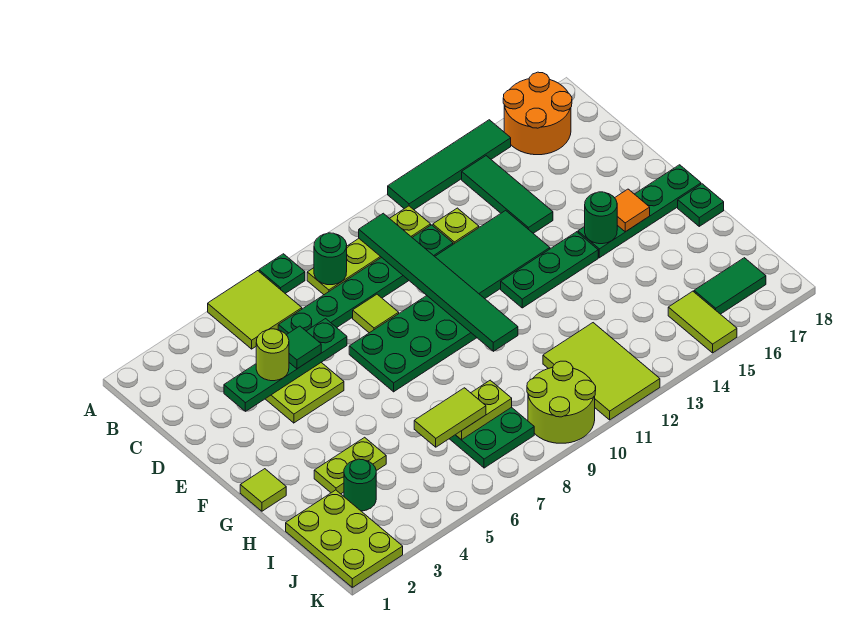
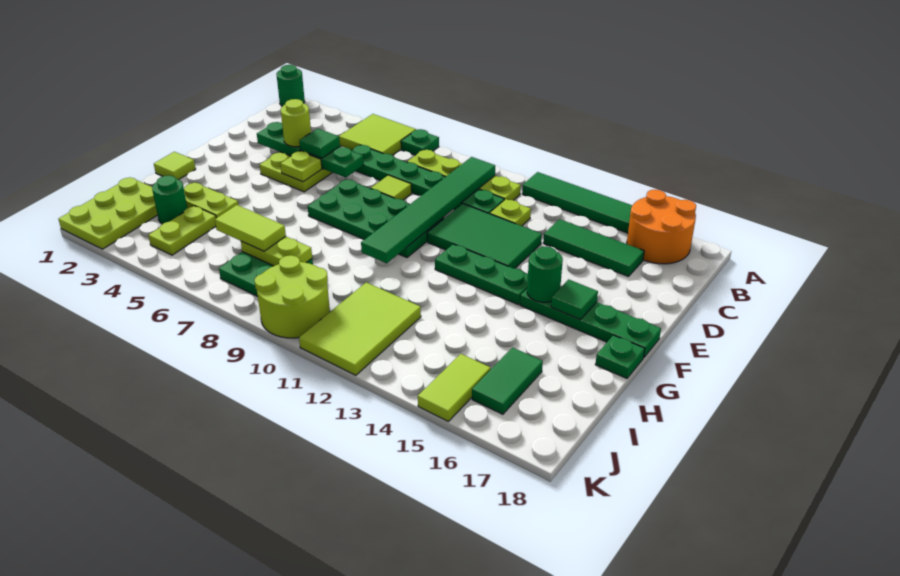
green round brick B8 level 2 -> green round brick A1 level 1
green tile B14:D14 level 1 -> green tile C14:C16 level 1
none -> lime plate E5 level 2
orange tile F16 level 2 -> green tile F16 level 2
none -> lime plate I4:J4 level 1
green tile J16:J17 level 1 -> green tile I16:J16 level 1

